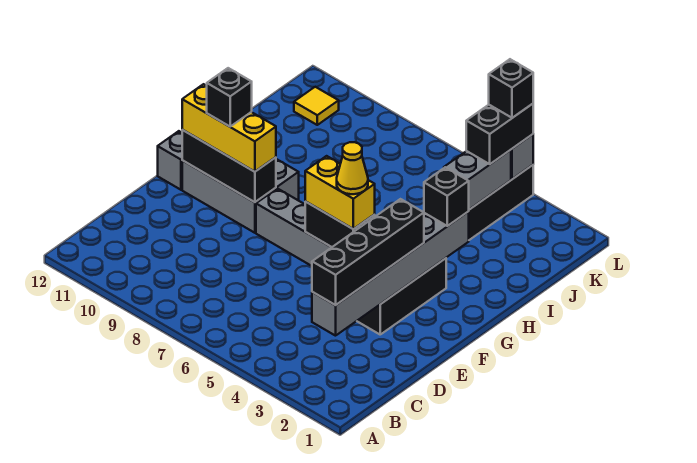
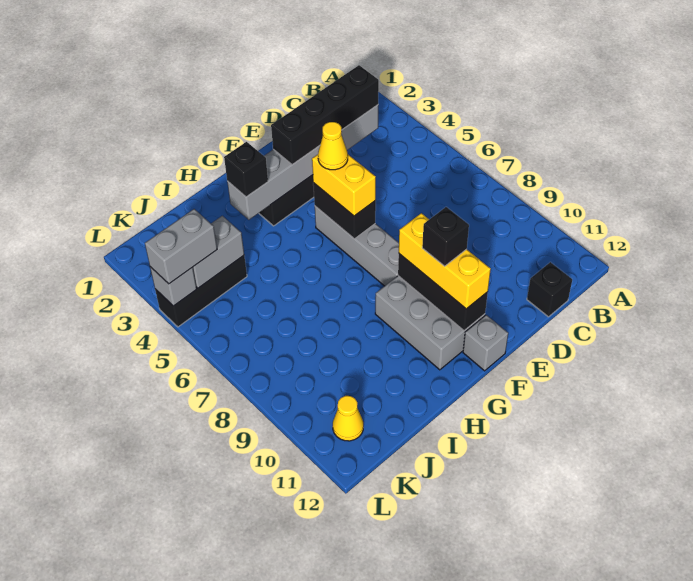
black brick K4:L4 level 3 -> grey brick K4:L4 level 3
yellow tile K11 level 1 -> yellow cone K11 level 1
black brick L4 level 4 -> black brick C12 level 1

